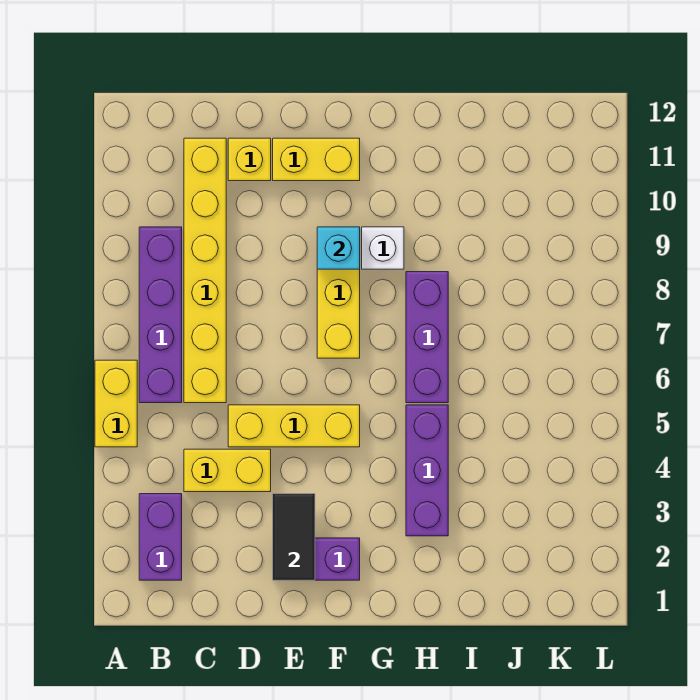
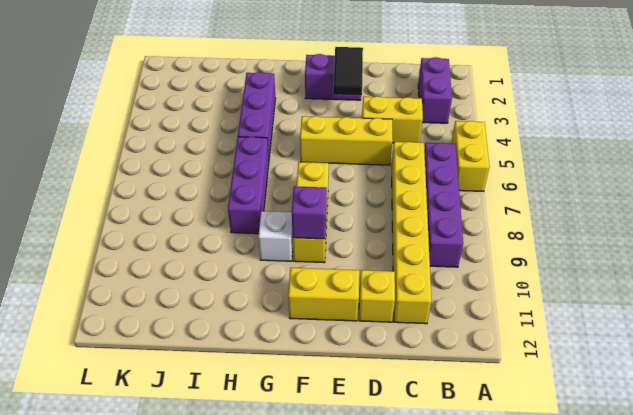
cyan brick F9 level 2 -> purple brick F9 level 2

